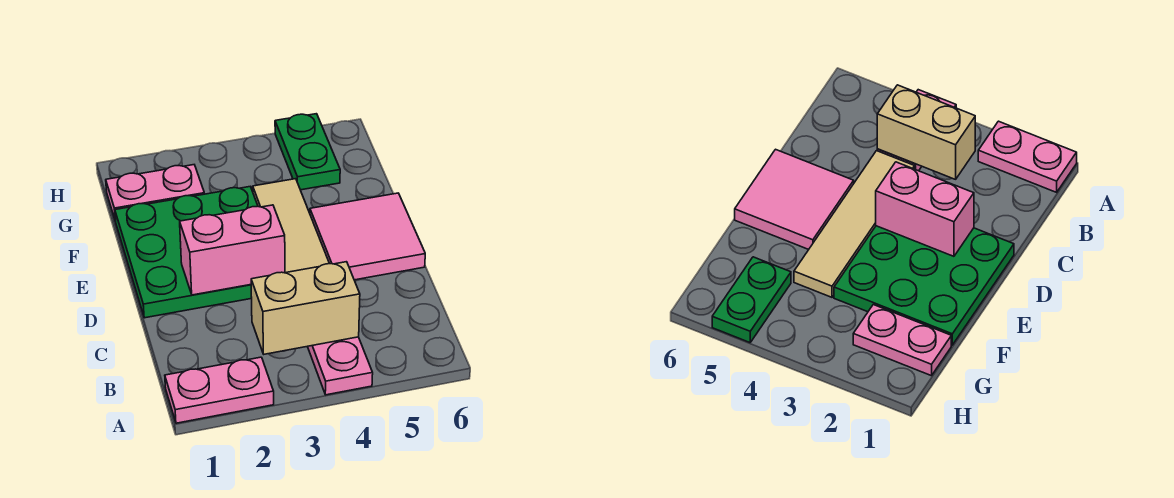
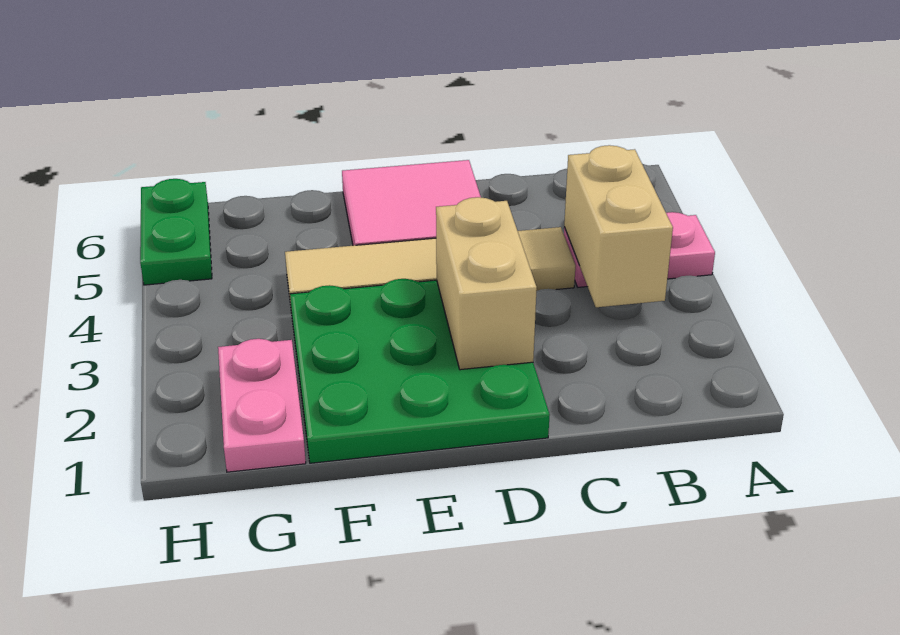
pink plate A1:A2 level 1 -> none
pink brick D2:D3 level 2 -> tan brick D2:D3 level 2
green plate G5:H5 level 1 -> green plate H5:H6 level 1

